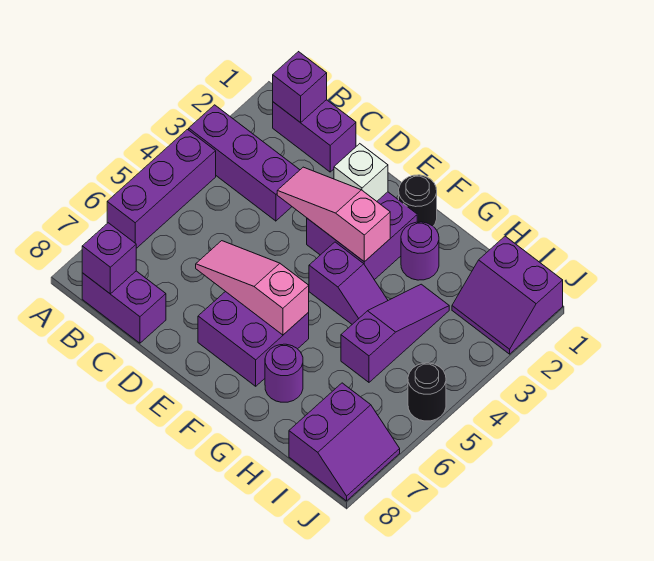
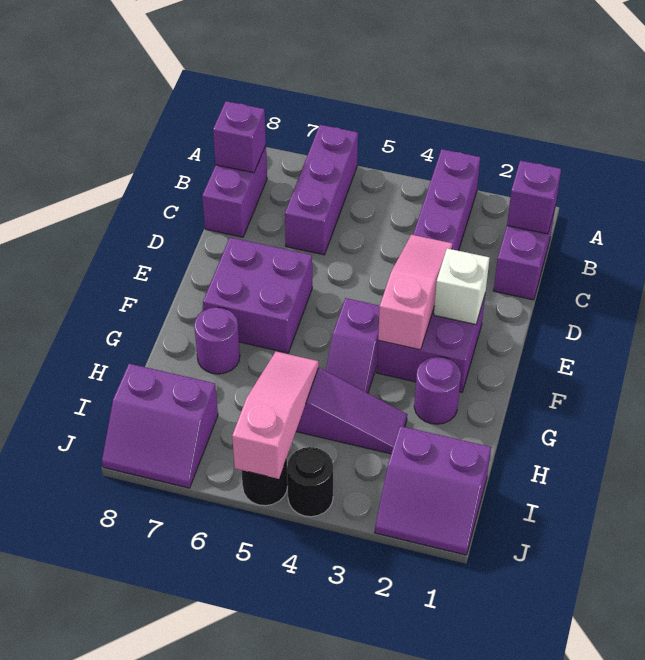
purple brick A4:A6 level 1 -> purple brick A6:C6 level 1
pink slope D6:F6 level 2 top F -> pink slope H5:J5 level 2 top J
black round brick F1 level 1 -> black round brick J4 level 1
purple slope I1:J2 level 1 top 1 -> purple slope I1:J2 level 1 top I

